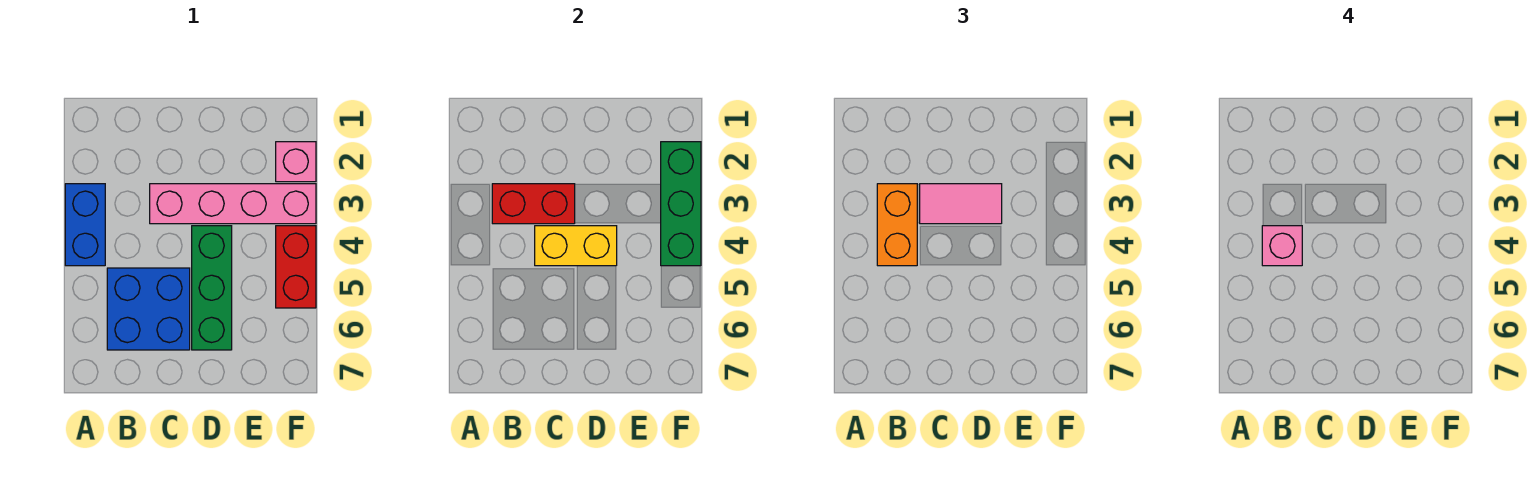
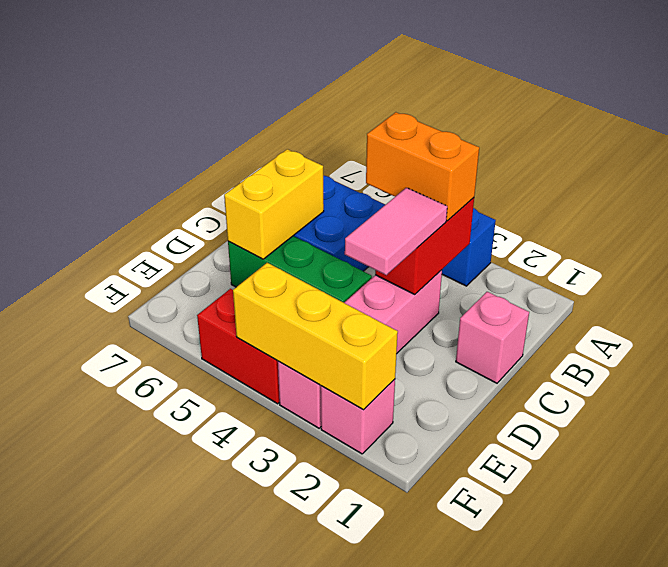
pink brick B4 level 4 -> pink brick C1 level 1
yellow brick C4:D4 level 2 -> yellow brick C6:D6 level 2
green brick F2:F4 level 2 -> yellow brick F2:F4 level 2

